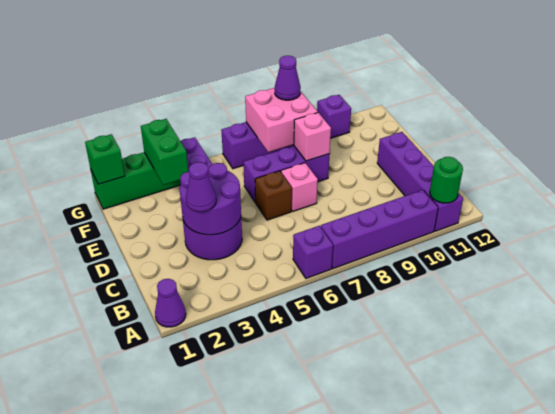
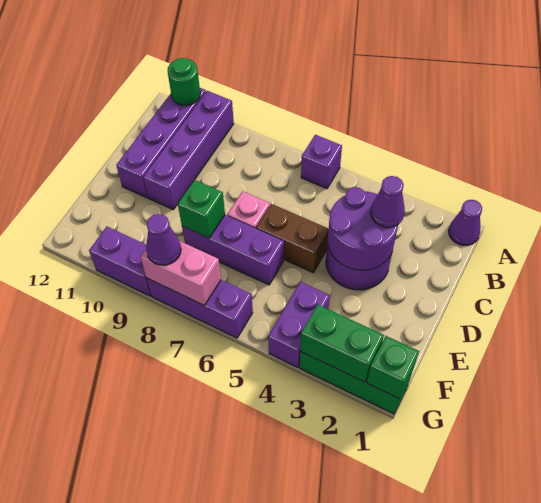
purple brick A7:A10 level 1 -> purple brick A10:D10 level 1
brown brick D6 level 1 -> brown brick D5:D6 level 1
pink brick E8 level 2 -> green brick E8 level 2
green brick F3:G3 level 2 -> green brick G2:G3 level 2
pink brick F7:G8 level 2 -> pink brick G7:G8 level 2
purple brick G10 level 1 -> purple brick G9:G10 level 1

